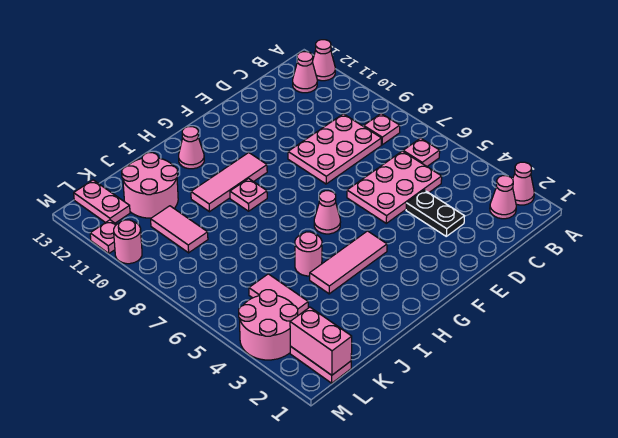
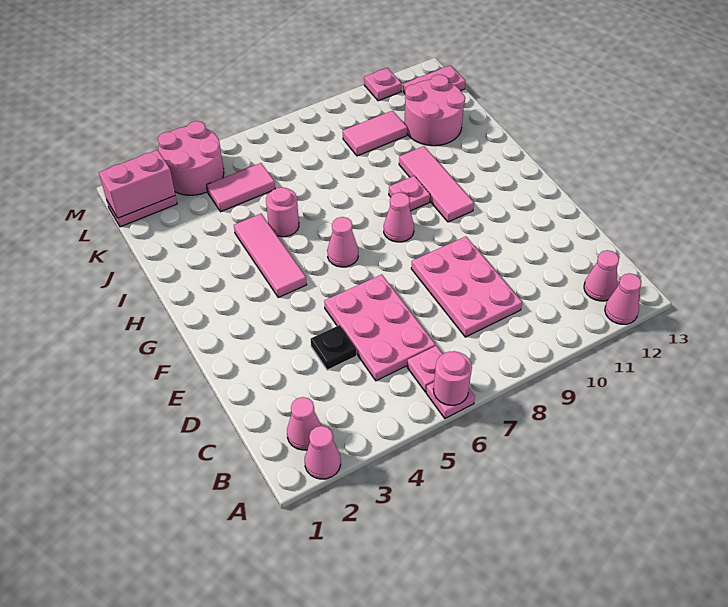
pink plate B8 level 1 -> pink plate A6 level 1
black plate D3:D4 level 1 -> black plate D4 level 1
pink cone H12 level 1 -> pink cone G8 level 1
pink round brick M10 level 1 -> pink round brick A6 level 2

